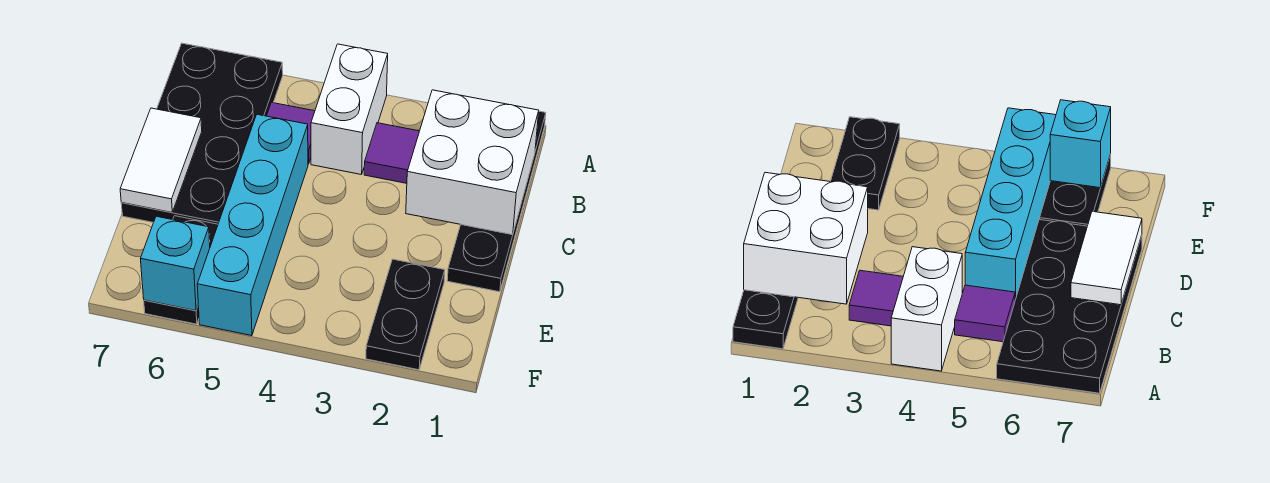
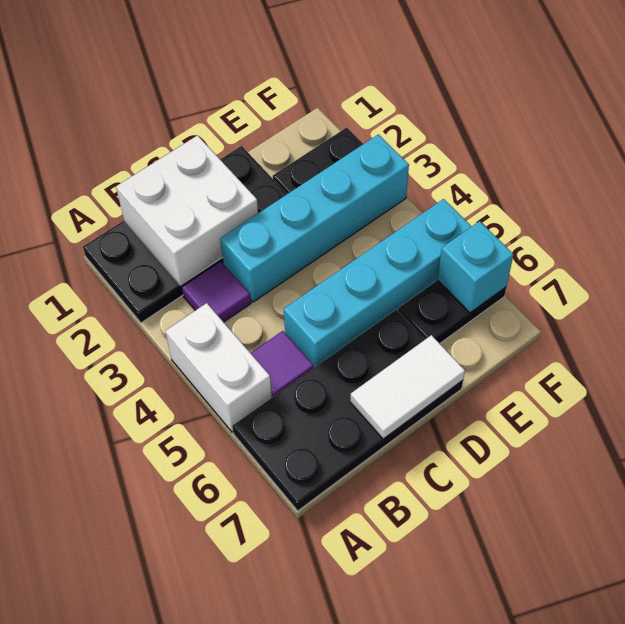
black plate A1:D1 level 1 -> black plate A1:D2 level 1
white brick A4:B4 level 1 -> white brick A4:A5 level 1
none -> cyan brick C3:F3 level 1

